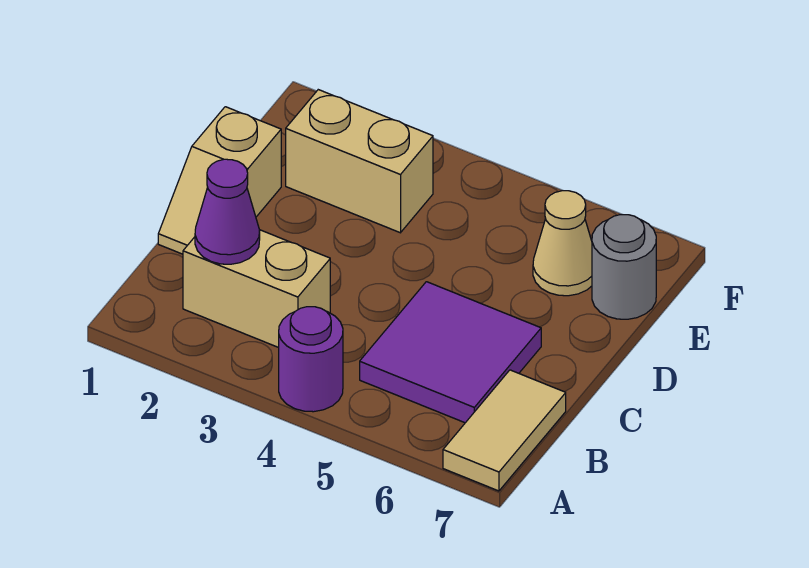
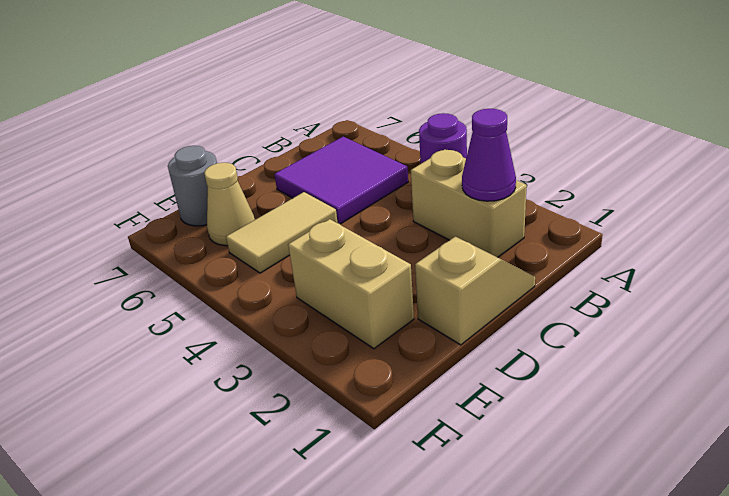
tan tile A7:B7 level 1 -> tan tile D5:E5 level 1

